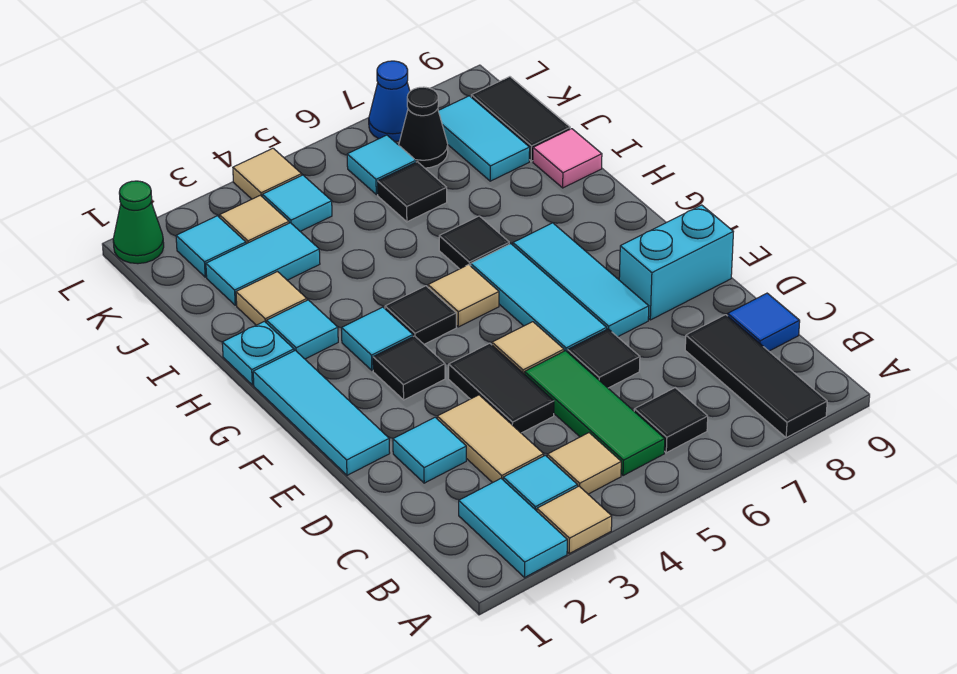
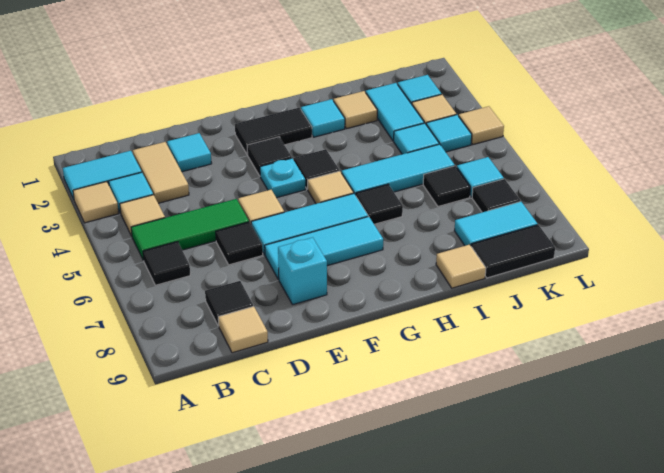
black tile A8:C8 level 1 -> black tile C8 level 1
tan tile C3:D3 level 1 -> tan tile C2:C3 level 1
blue tile C9 level 1 -> tan tile C9 level 1
black tile D4:E4 level 1 -> black tile F2:G2 level 1
cyan tile E1:G1 level 1 -> cyan tile H5:J5 level 1
cyan brick E8:E9 level 1 -> cyan brick E8 level 1
cyan tile G3 level 1 -> cyan tile J4 level 1
cyan plate H1 level 1 -> cyan plate F4 level 1
pink tile I9 level 1 -> tan tile I9 level 1
black cone K7 level 1 -> black tile K7 level 1
green cone L1 level 1 -> none
blue cone L7 level 1 -> none

